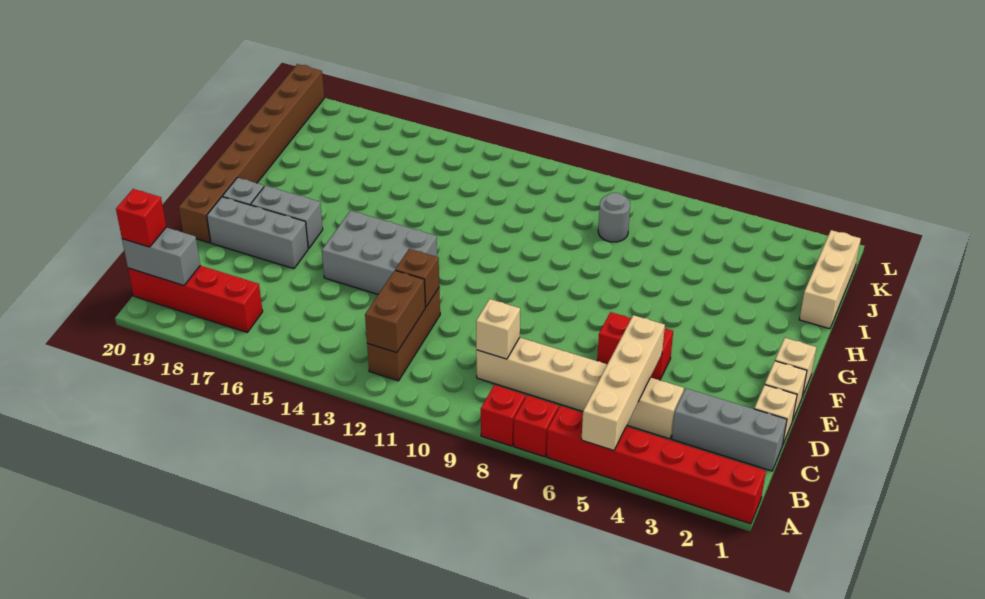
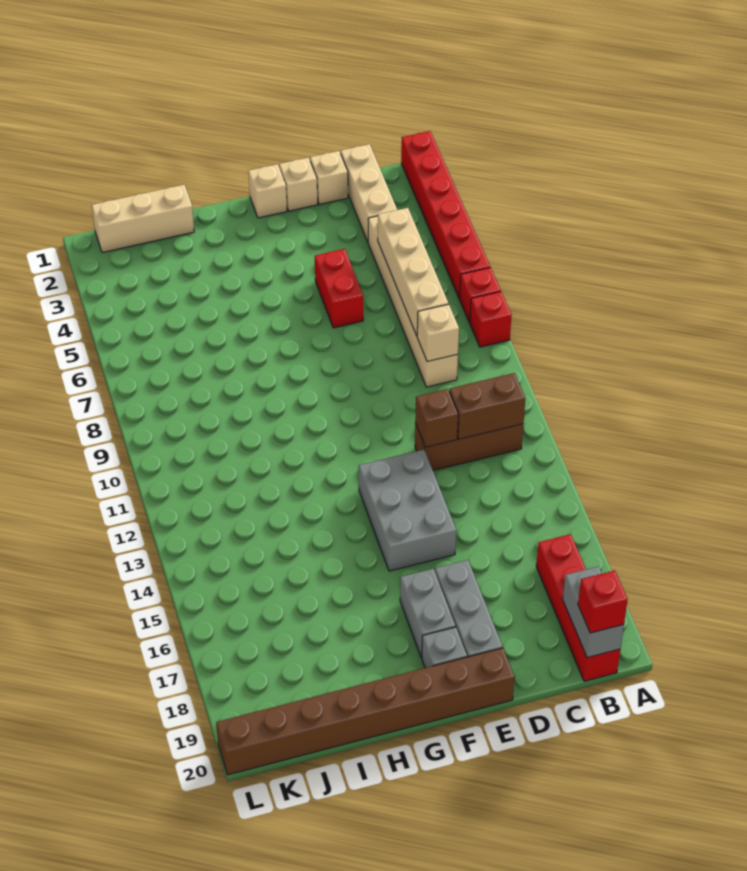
tan brick A5:D5 level 2 -> tan brick C5:C8 level 2
grey brick C1:C3 level 1 -> tan brick C1:C3 level 1
grey round brick J8 level 1 -> none

